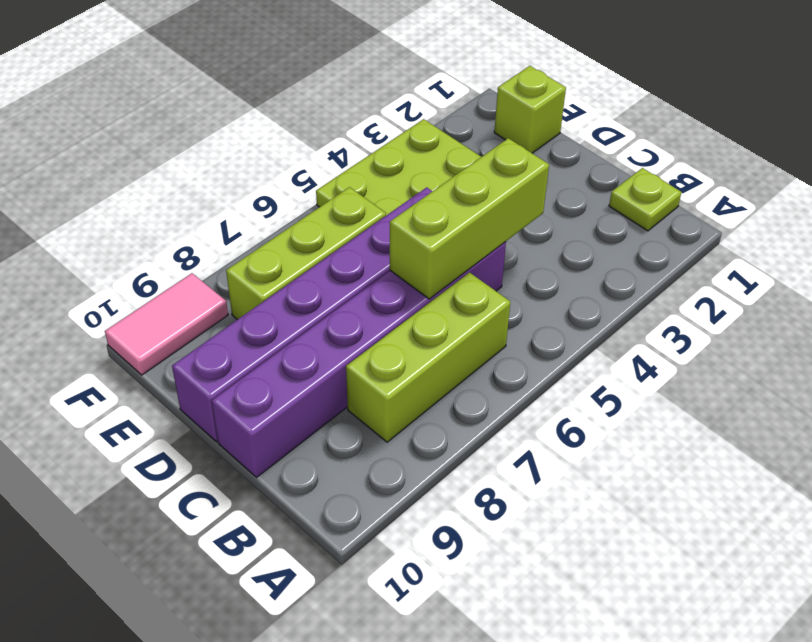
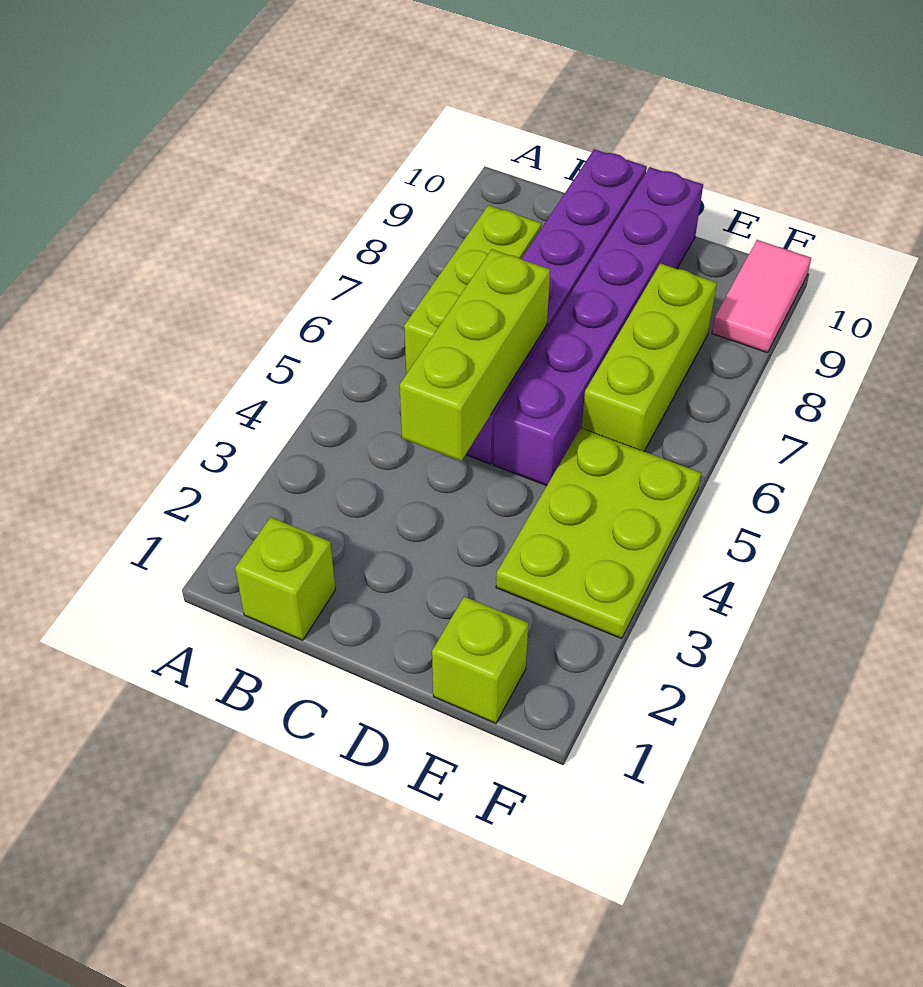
lime plate B1 level 1 -> lime brick B1 level 1

